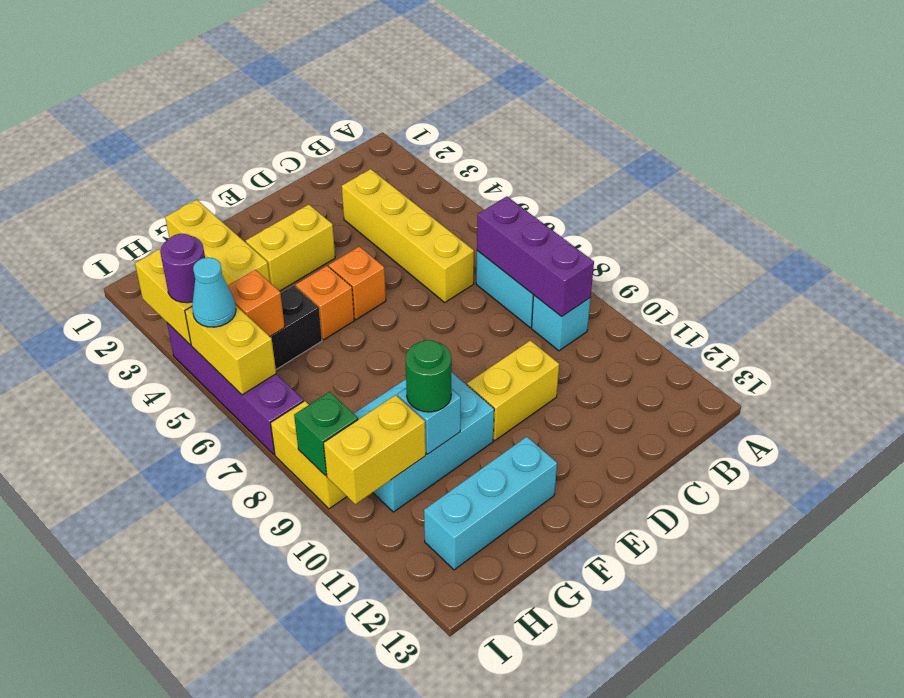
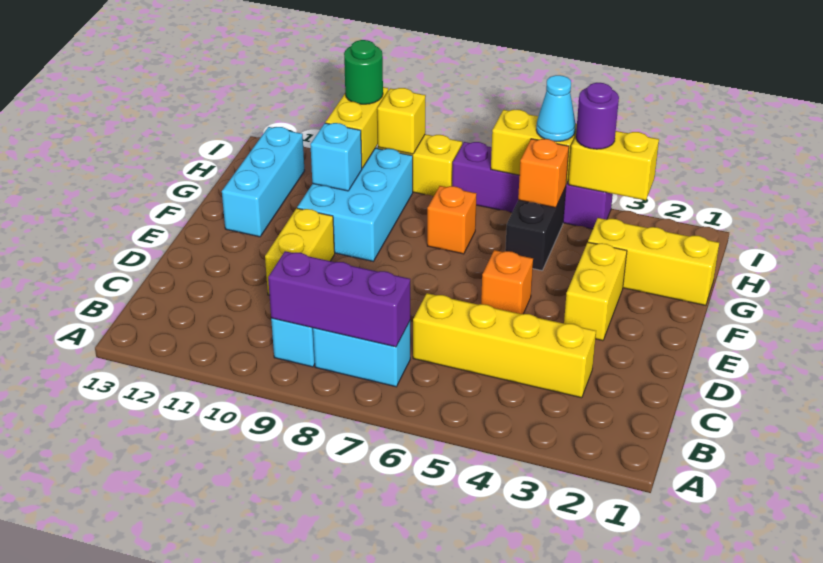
orange brick F5 level 1 -> orange brick G7 level 1
green round brick G10 level 3 -> green round brick I10 level 3
green brick I9 level 2 -> yellow brick I9 level 2

